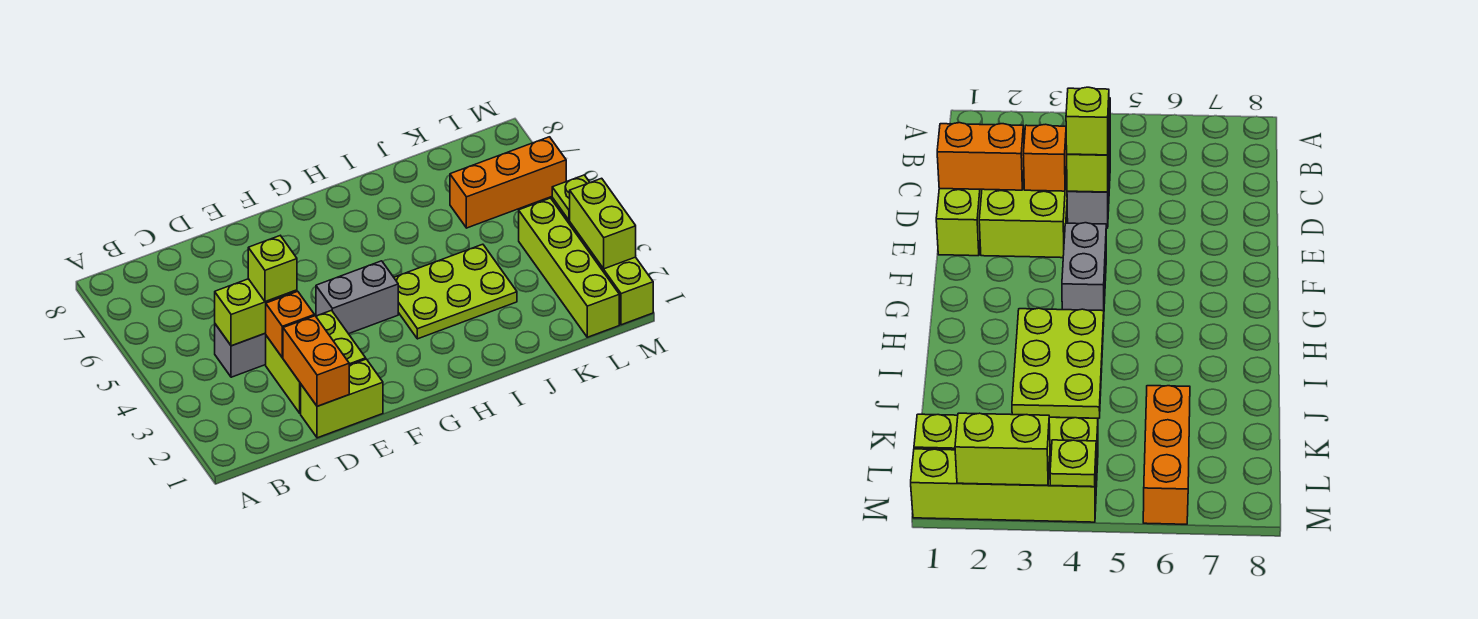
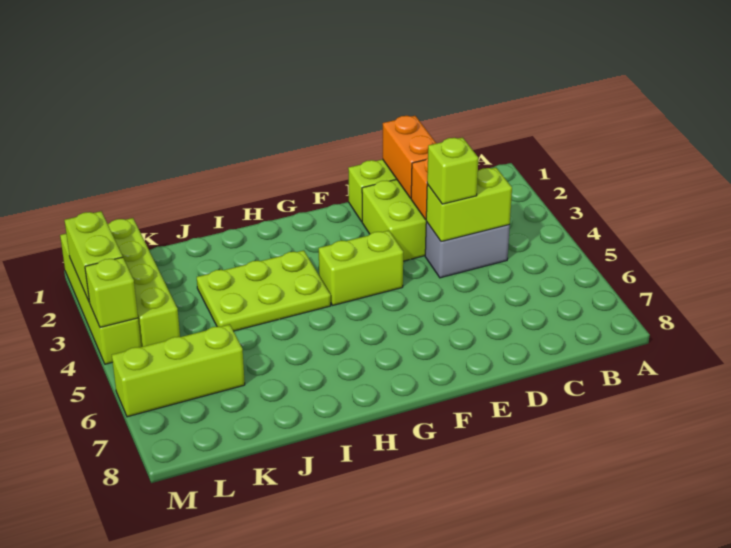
grey brick F4:G4 level 1 -> lime brick F4:G4 level 1
orange brick K6:M6 level 1 -> lime brick K6:M6 level 1
lime plate M4 level 2 -> lime brick M4 level 2

